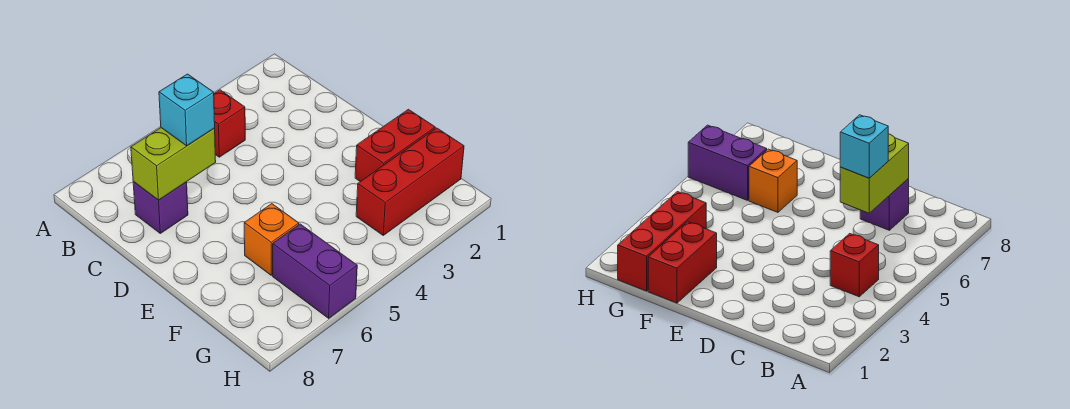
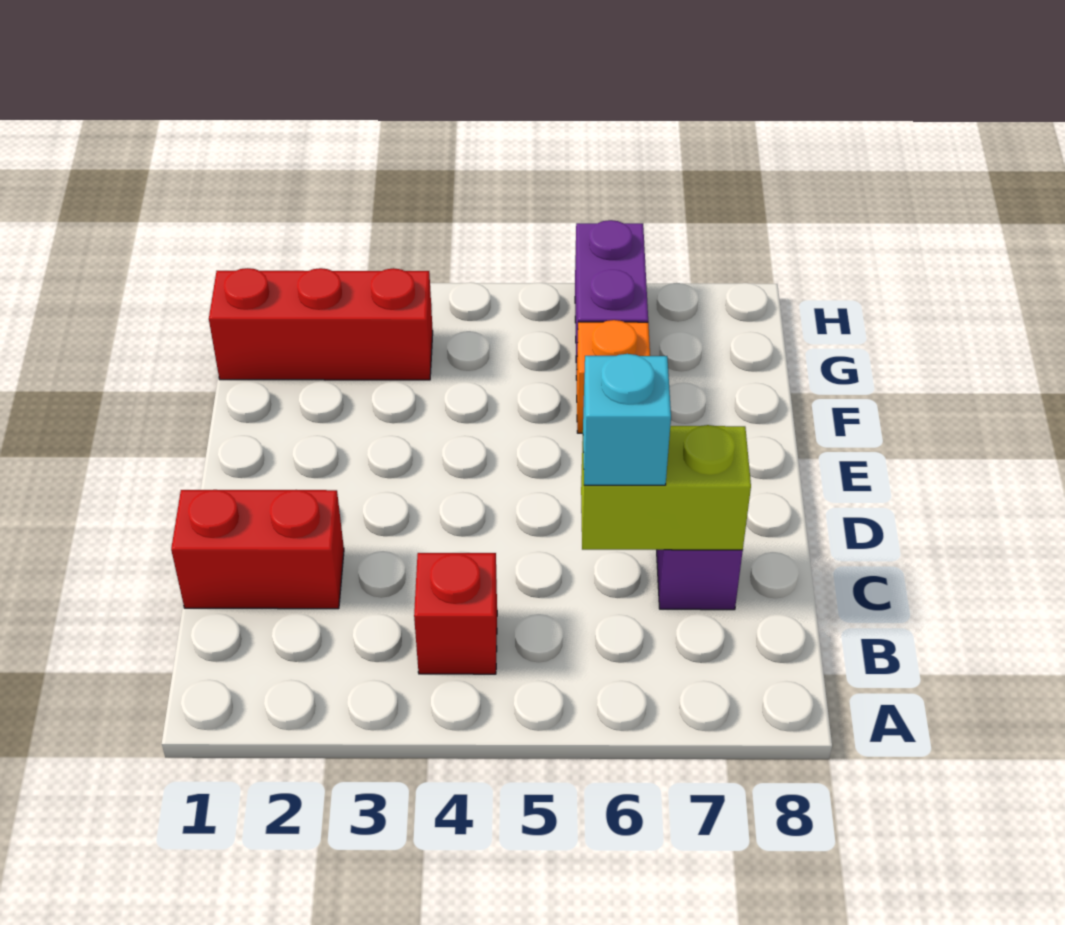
red brick F1:F2 level 1 -> red brick C1:C2 level 1

